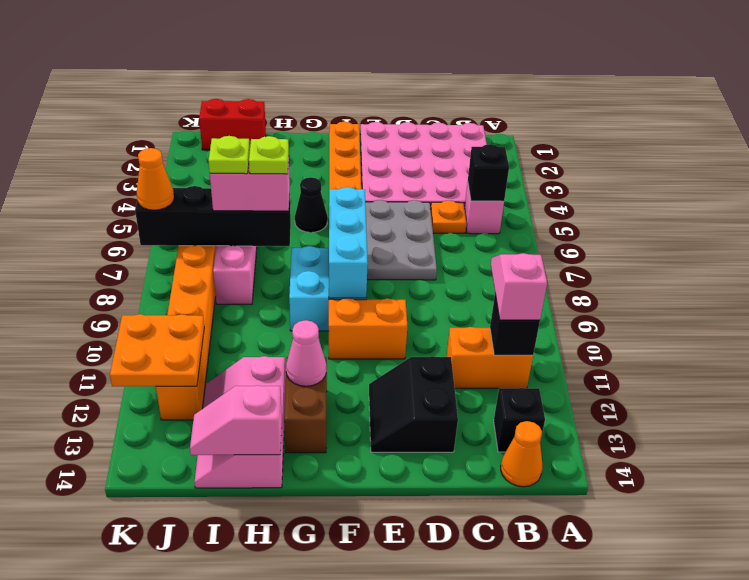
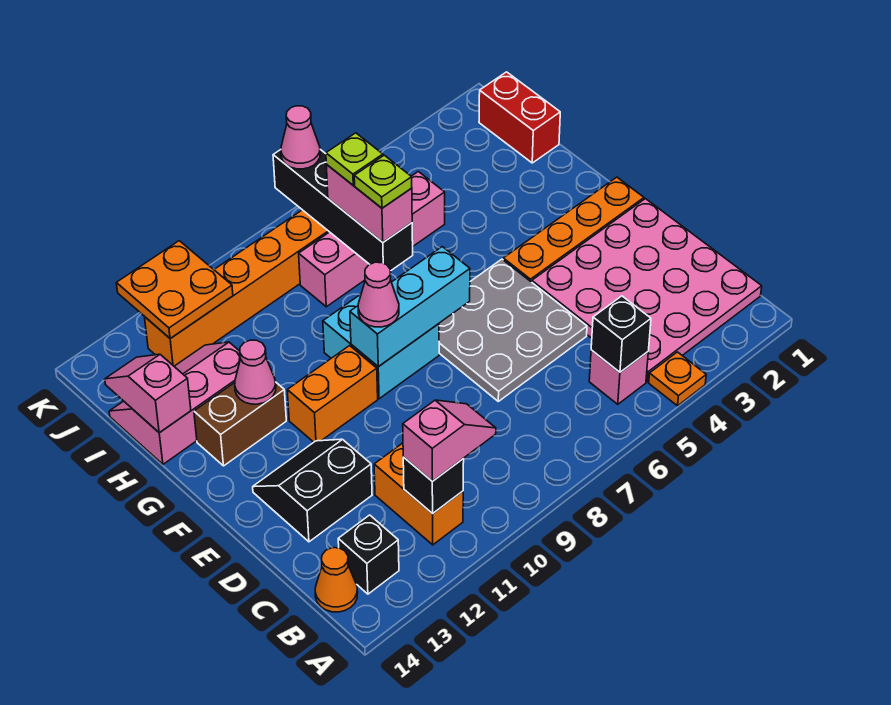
orange plate C5 level 1 -> orange plate A4 level 1
orange brick E10:F10 level 1 -> orange brick F10:F11 level 1
none -> pink cone F9 level 3
black cone G5 level 1 -> none
orange cone K7 level 3 -> pink cone K7 level 3

